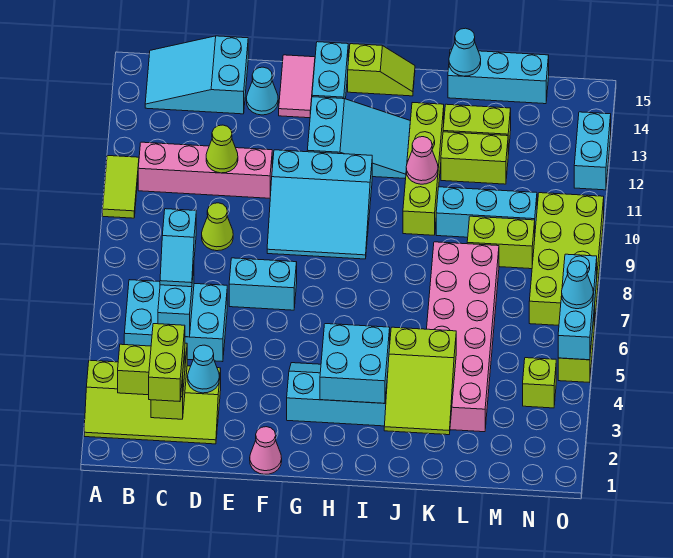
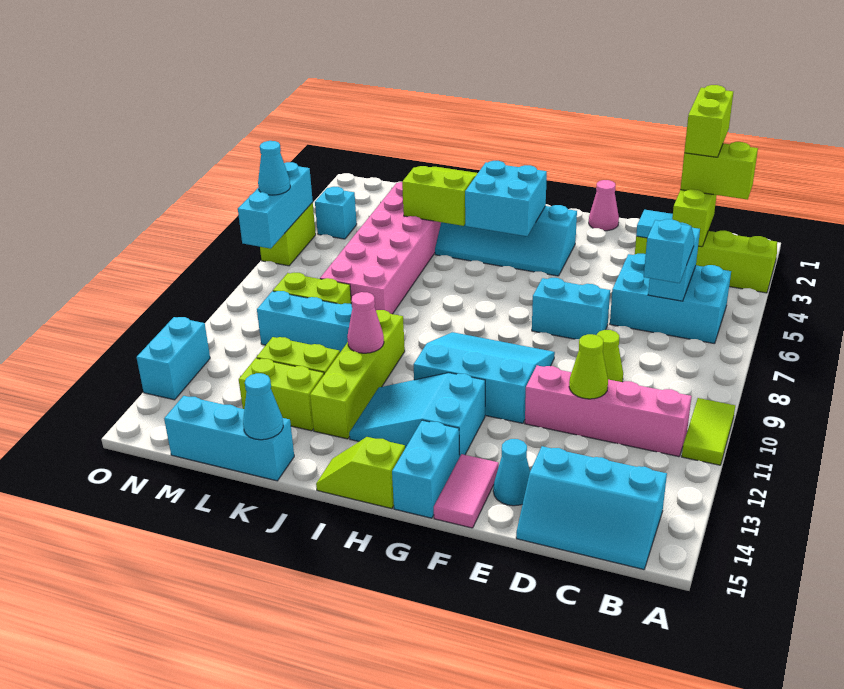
cyan slope B14:D15 level 1 top D -> cyan slope B14:D15 level 1 top 14
cyan cone D3 level 2 -> cyan tile D3 level 2
lime brick N4 level 1 -> cyan brick N4 level 1
lime brick N7:O10 level 1 -> none

